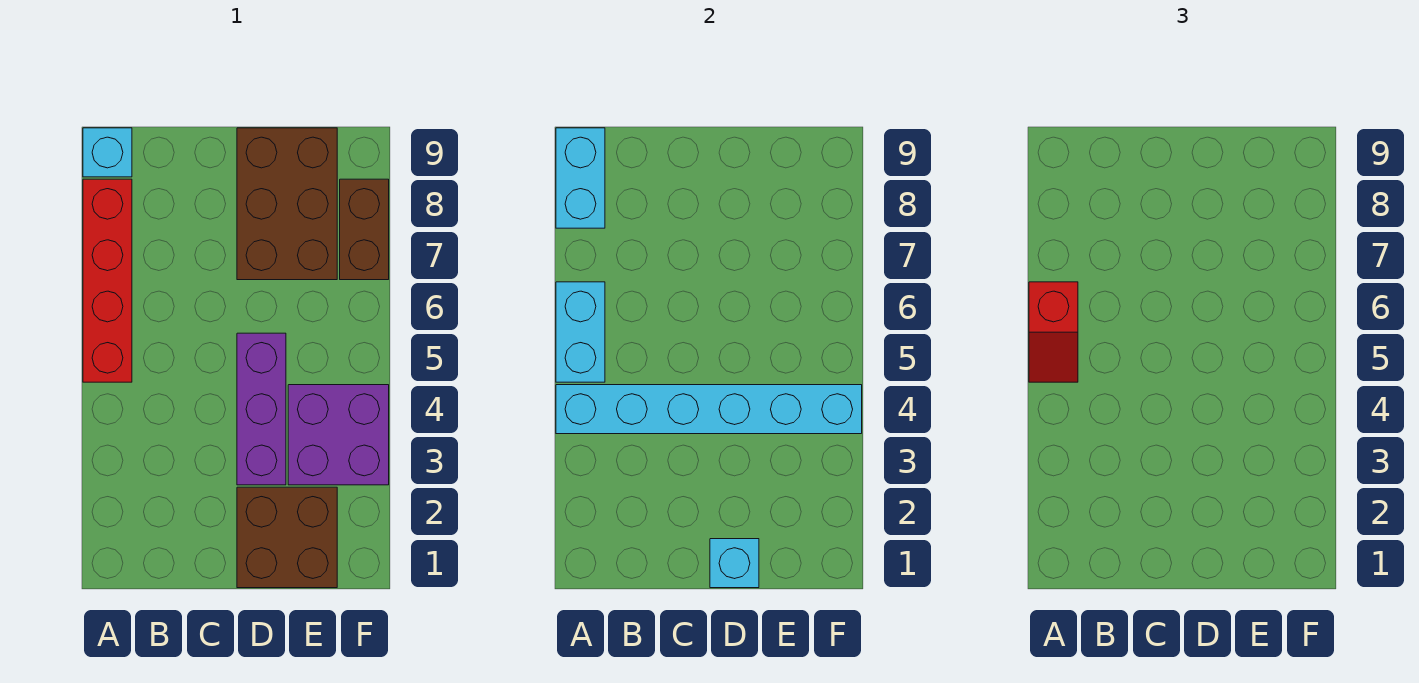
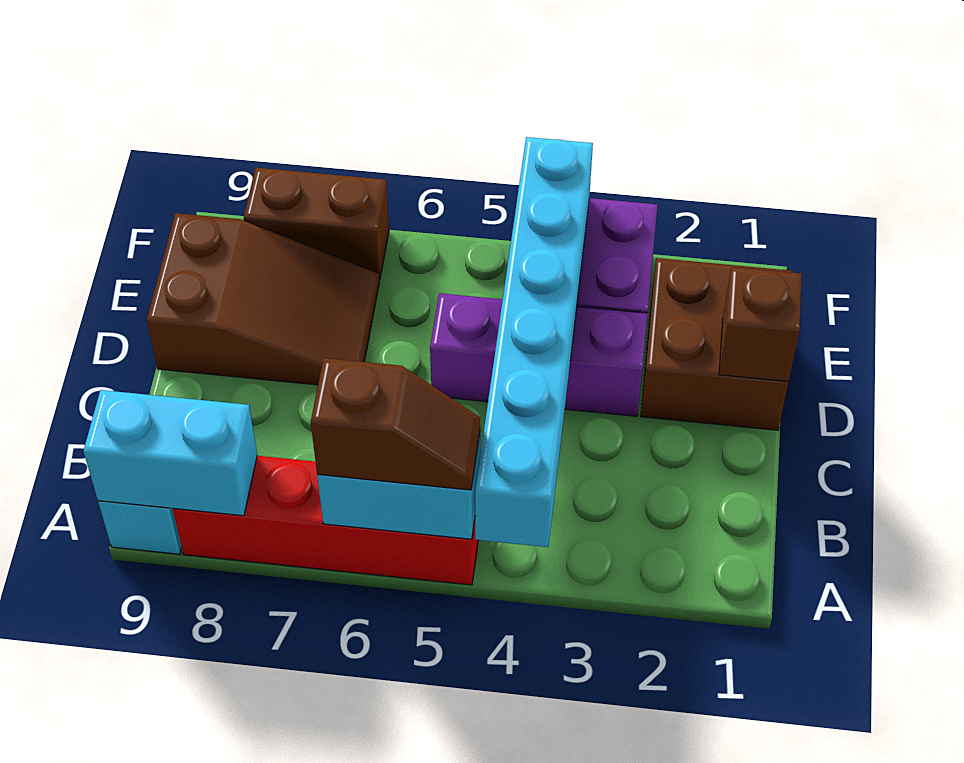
red slope A5:A6 level 3 top 6 -> brown slope A5:A6 level 3 top 6
cyan brick D1 level 2 -> brown brick D1 level 2
brown brick D7:E9 level 1 -> brown slope D7:E9 level 1 top 9

